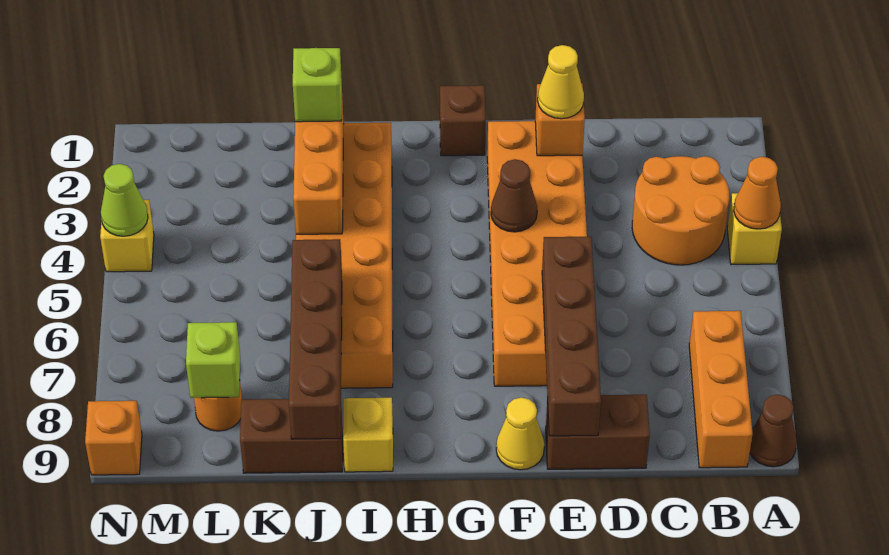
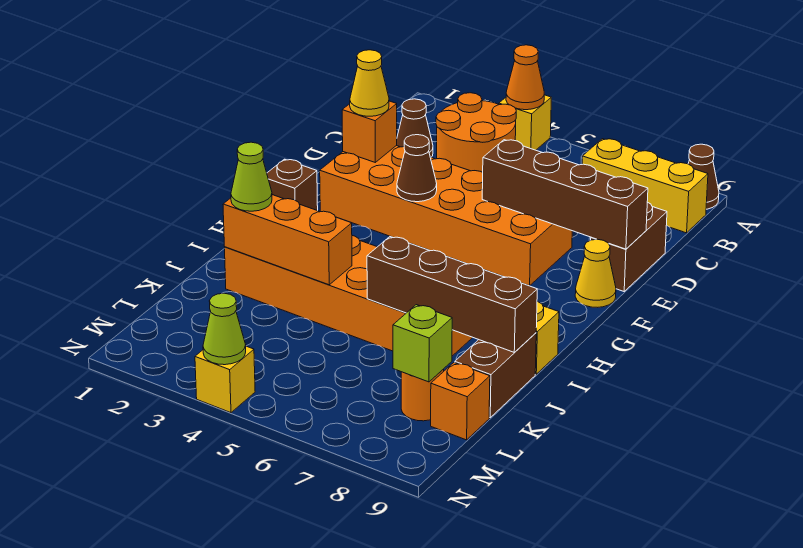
orange brick B7:B9 level 1 -> yellow brick B7:B9 level 1
none -> brown cone C2 level 1
lime brick J2 level 3 -> lime cone J2 level 3
orange brick N9 level 1 -> orange brick L9 level 1

